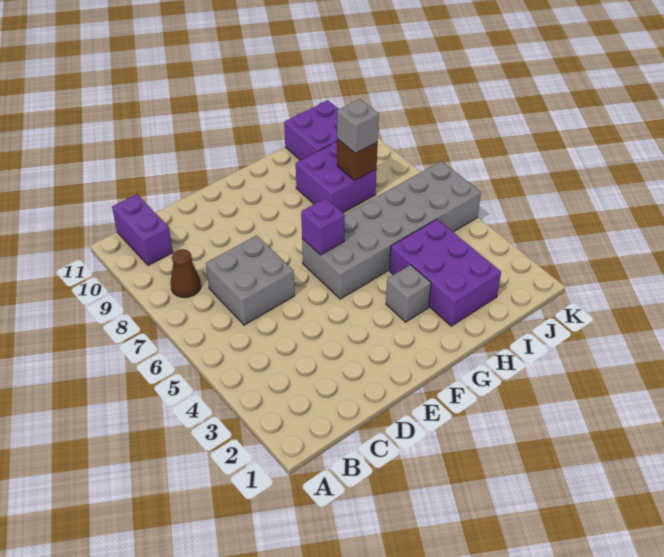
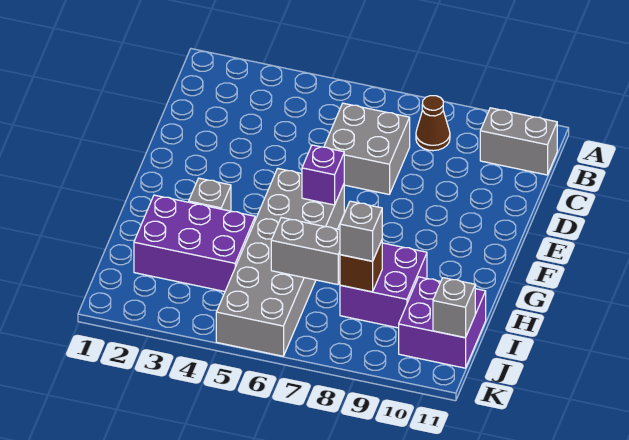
purple brick B10:B11 level 1 -> grey brick B10:B11 level 1
none -> grey brick I6:I7 level 2
none -> grey brick J11 level 2

